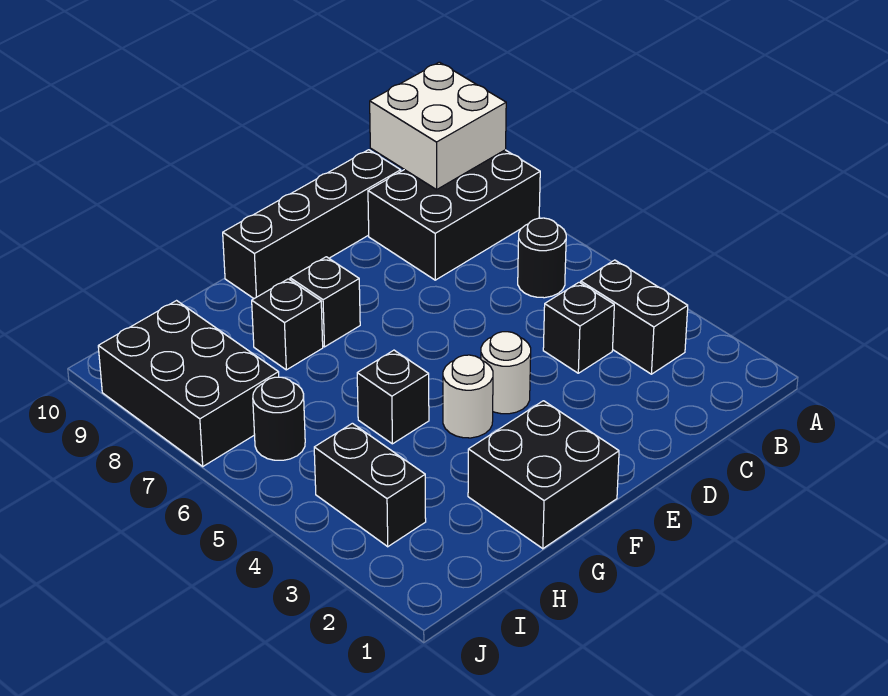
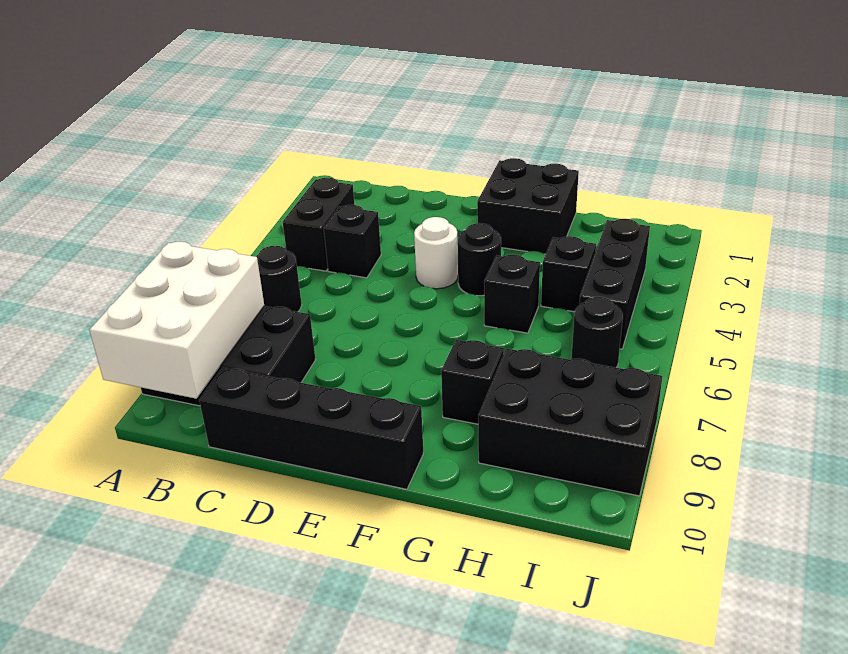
white brick A9:B10 level 2 -> white brick A8:B10 level 2
white round brick F4 level 1 -> black round brick F4 level 1
black brick F8 level 1 -> black brick H4 level 1
black brick I3:I4 level 1 -> black brick I3:I5 level 1
black brick I7:J9 level 1 -> black brick H8:J9 level 1

